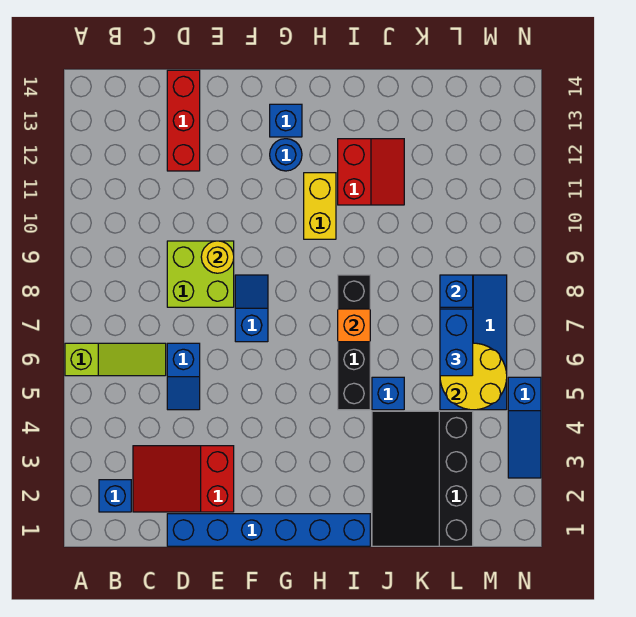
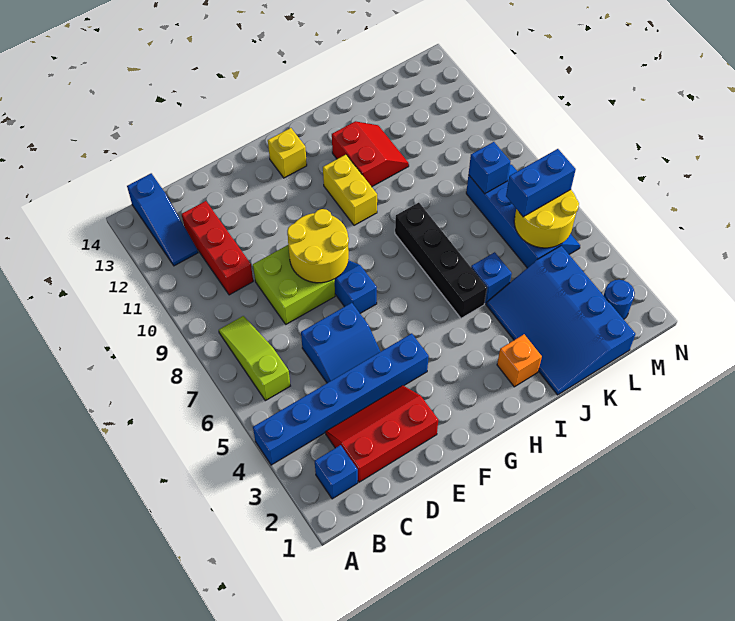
lime slope A6:C6 level 1 top A -> lime slope B6:B8 level 1 top 6
red slope C2:E3 level 1 top E -> red slope C2:E3 level 1 top 2
blue brick D1:I1 level 1 -> blue brick A4:F4 level 1
blue slope D5:D6 level 1 top 6 -> blue slope D5:E6 level 1 top 6
red brick D12:D14 level 1 -> red brick C10:C12 level 1
yellow round brick E9 level 2 -> yellow round brick E8:F9 level 2
blue round brick G12 level 1 -> blue round brick M2 level 1
blue brick G13 level 1 -> yellow brick G13 level 1
orange brick I7 level 2 -> orange brick I2 level 1
black slope J1:L4 level 1 top L -> blue slope J1:L4 level 1 top L
blue brick L6:L7 level 3 -> blue brick L6:M6 level 3
blue slope N3:N5 level 1 top 5 -> blue slope B12:B14 level 1 top 14

